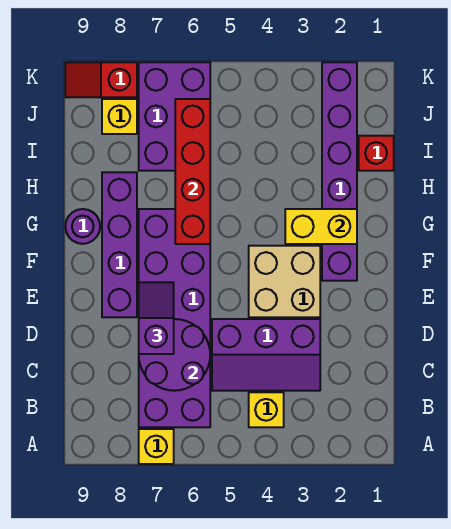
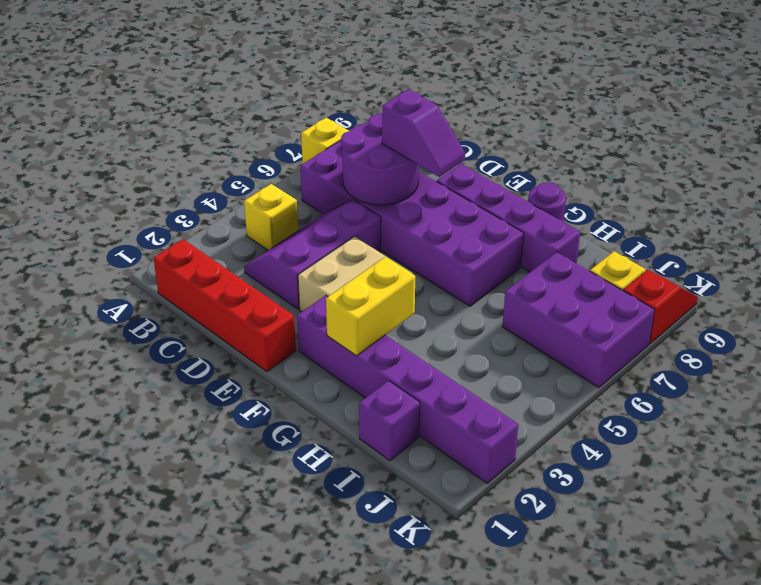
red brick G6:J6 level 2 -> red brick B1:E1 level 1
red brick I1 level 1 -> purple brick I1 level 1

